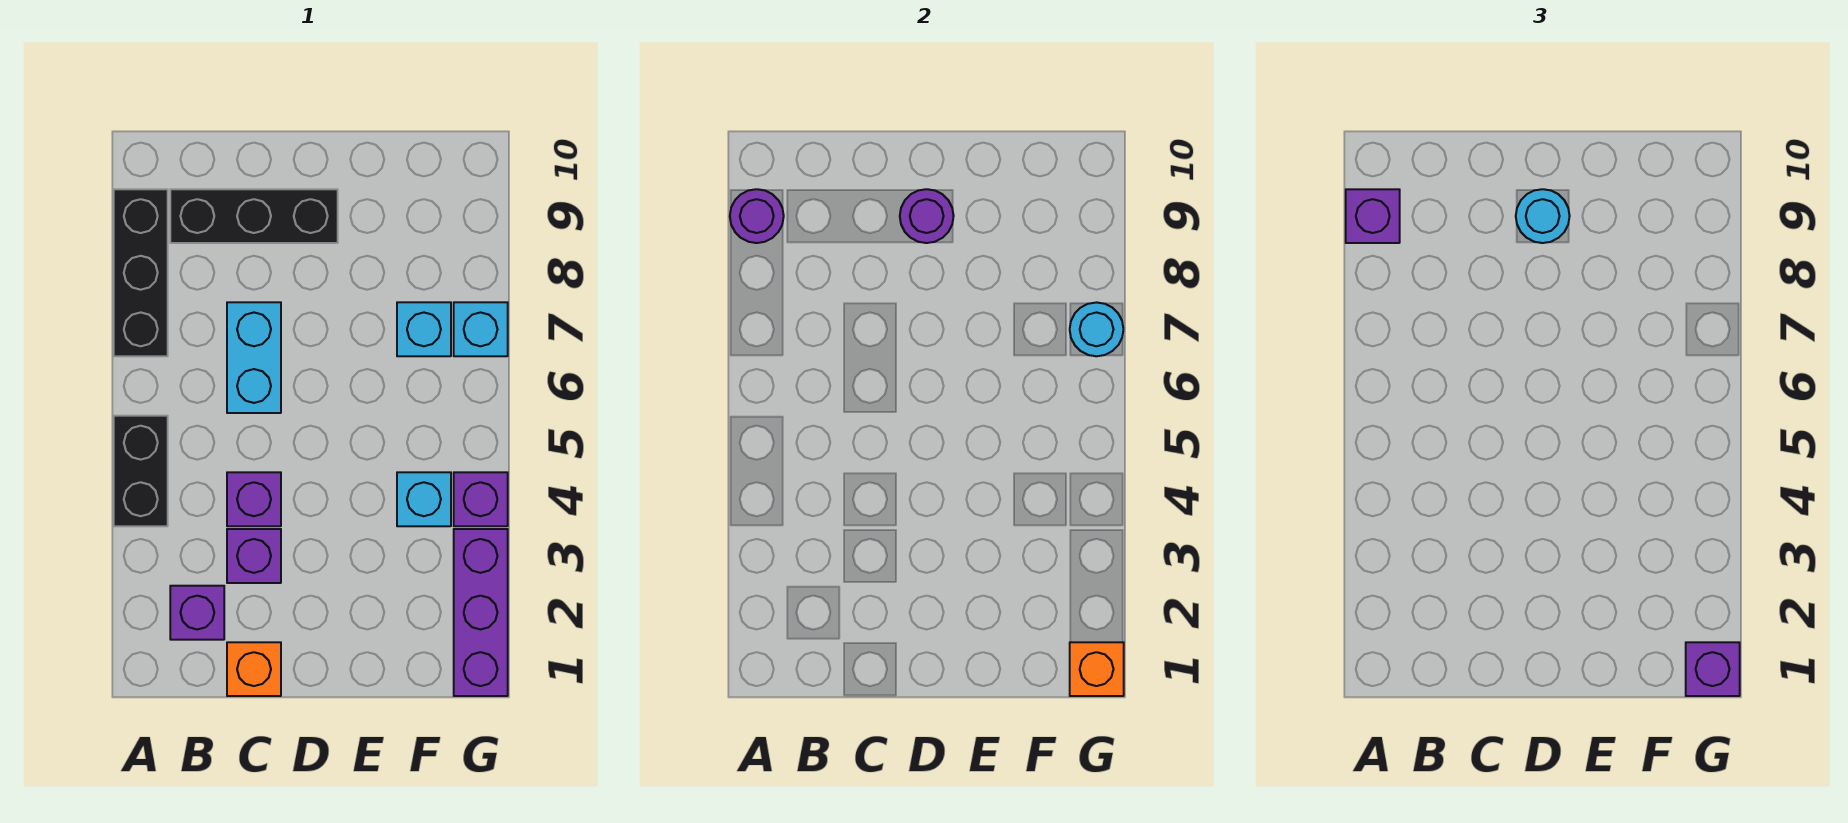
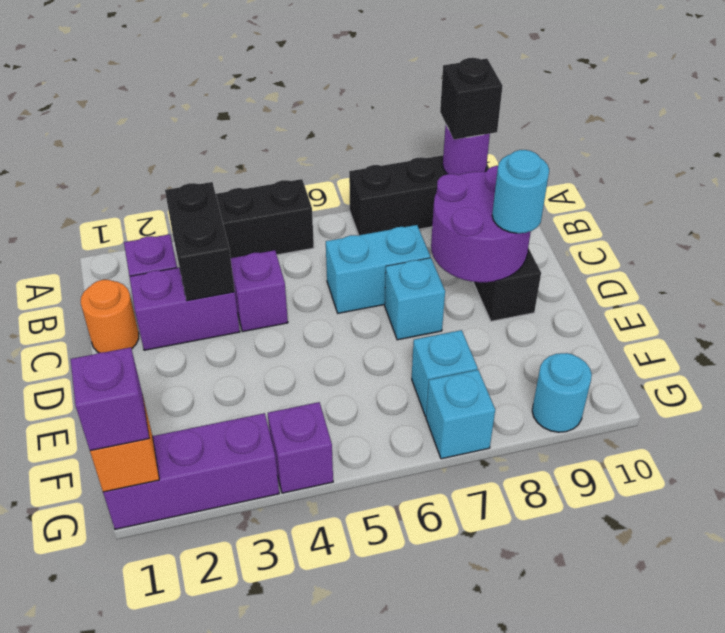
purple brick A9 level 3 -> black brick A9 level 3
none -> black brick B3:C3 level 2
orange brick C1 level 1 -> orange round brick C1 level 1
purple brick C3 level 1 -> purple brick C2:C3 level 1
purple round brick D9 level 2 -> purple round brick C8:D9 level 2
cyan brick F4 level 1 -> cyan brick D7 level 1
cyan round brick G7 level 2 -> cyan round brick G9 level 1

